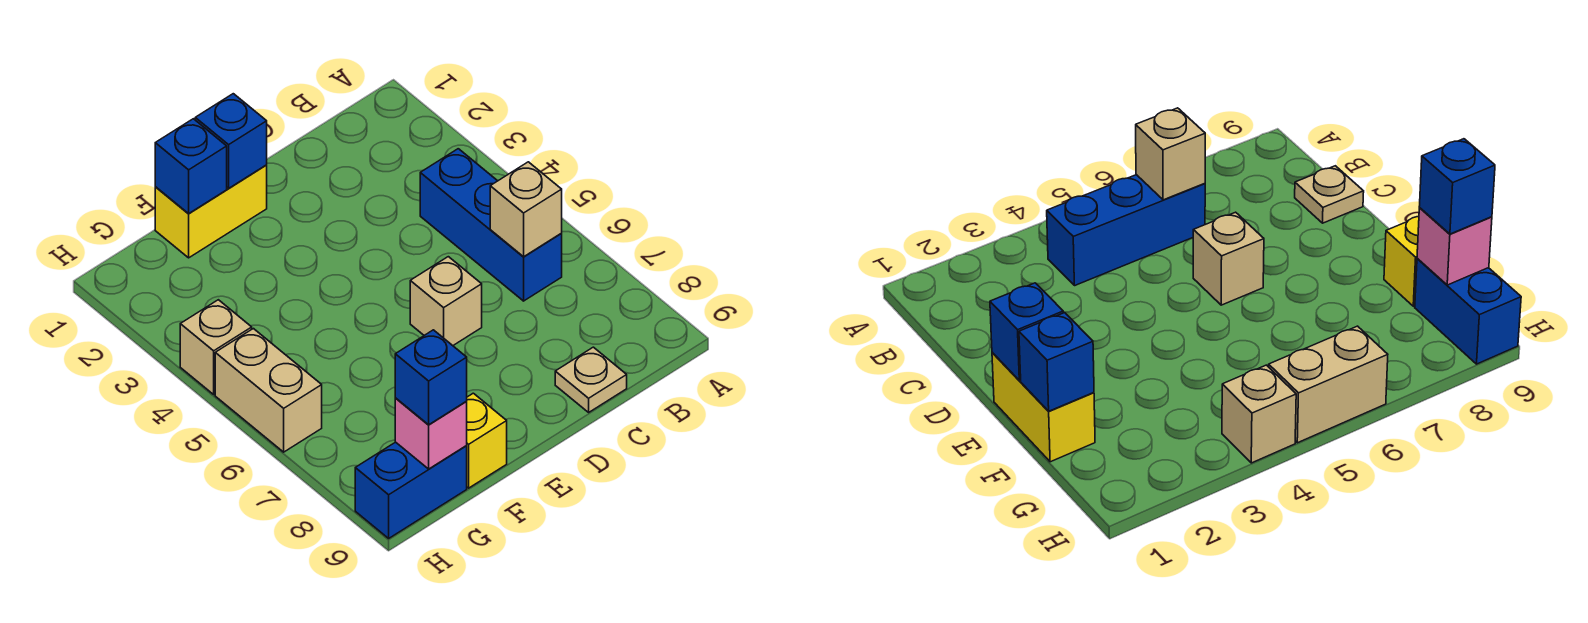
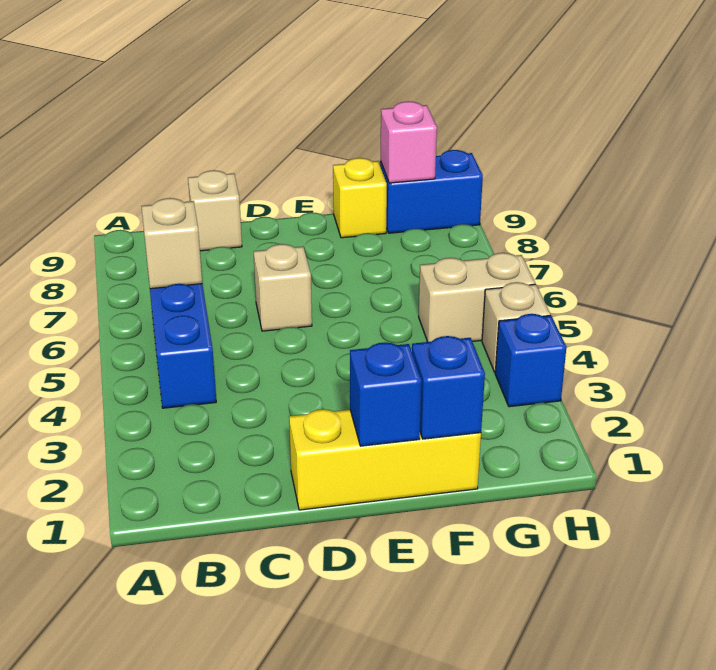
tan plate C9 level 1 -> tan brick C9 level 1
yellow brick E1:F1 level 1 -> yellow brick D1:F1 level 1
blue brick G9 level 3 -> blue brick H3 level 1
tan brick H5:H6 level 1 -> tan brick G5:H5 level 1

